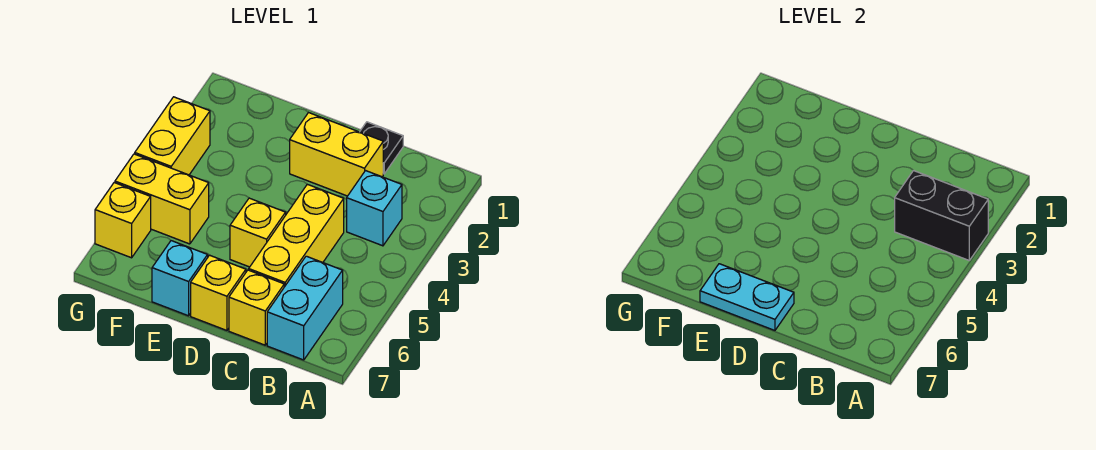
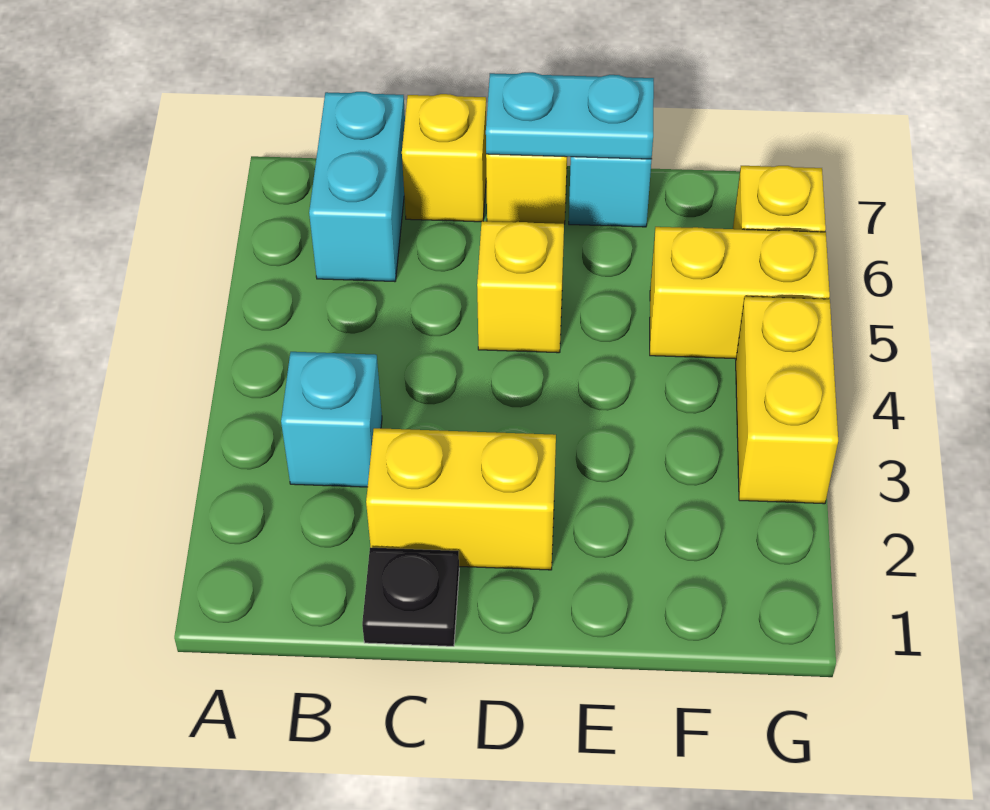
black brick A3:B3 level 2 -> none
yellow brick C4:C6 level 1 -> none

